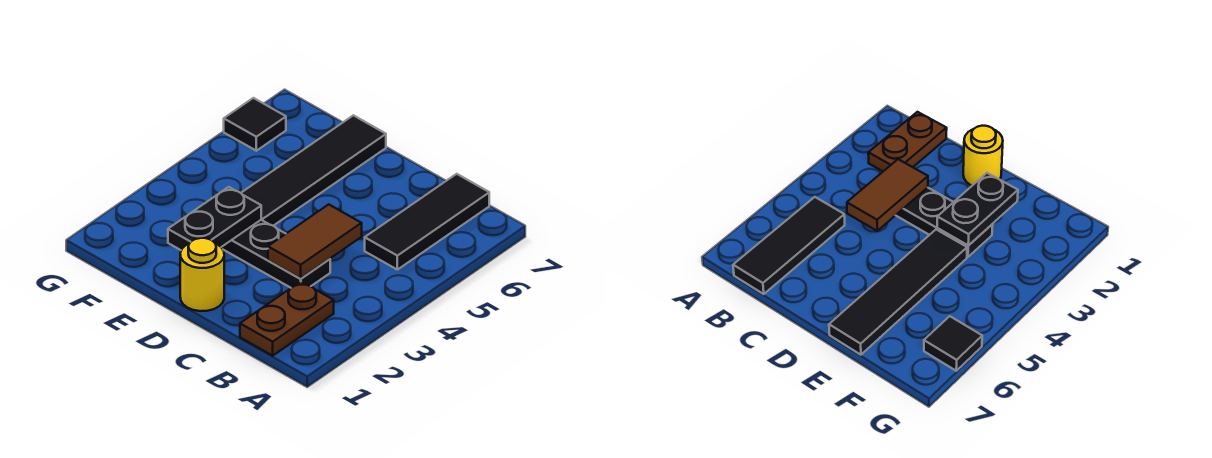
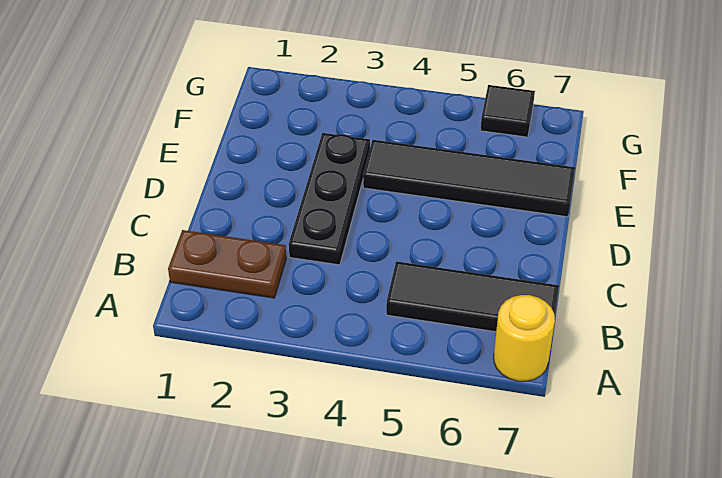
brown tile C3:C4 level 2 -> none
yellow round brick D1 level 1 -> yellow round brick A7 level 1
black plate E2:E3 level 2 -> none

